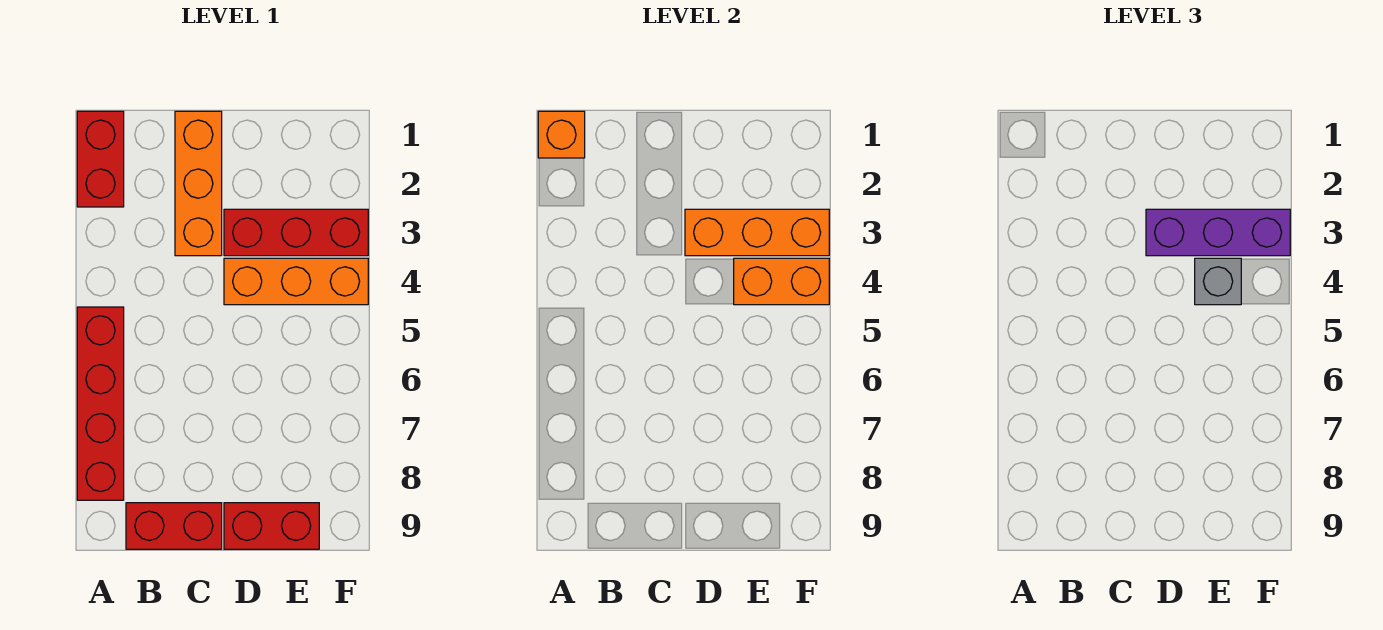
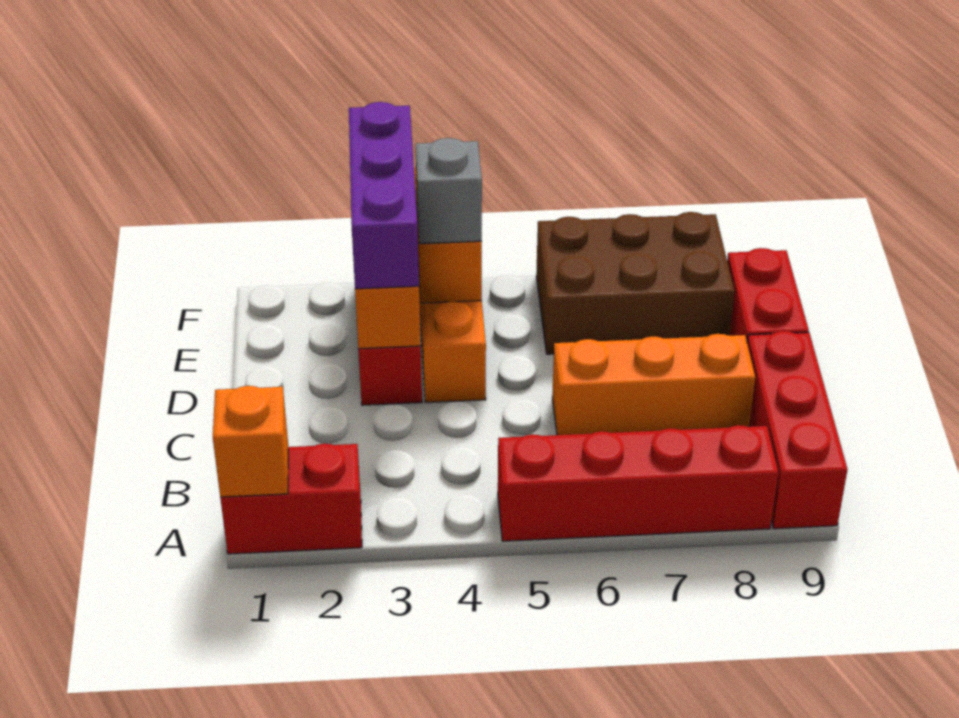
red brick B9:C9 level 1 -> red brick A9:C9 level 1
orange brick C1:C3 level 1 -> orange brick C6:C8 level 1
none -> brown brick E6:F8 level 1

